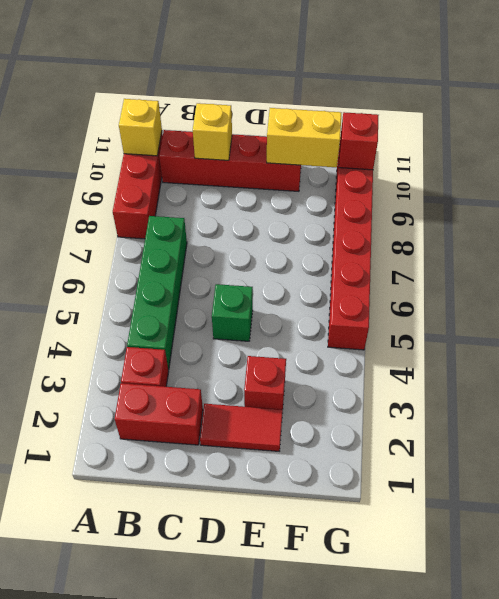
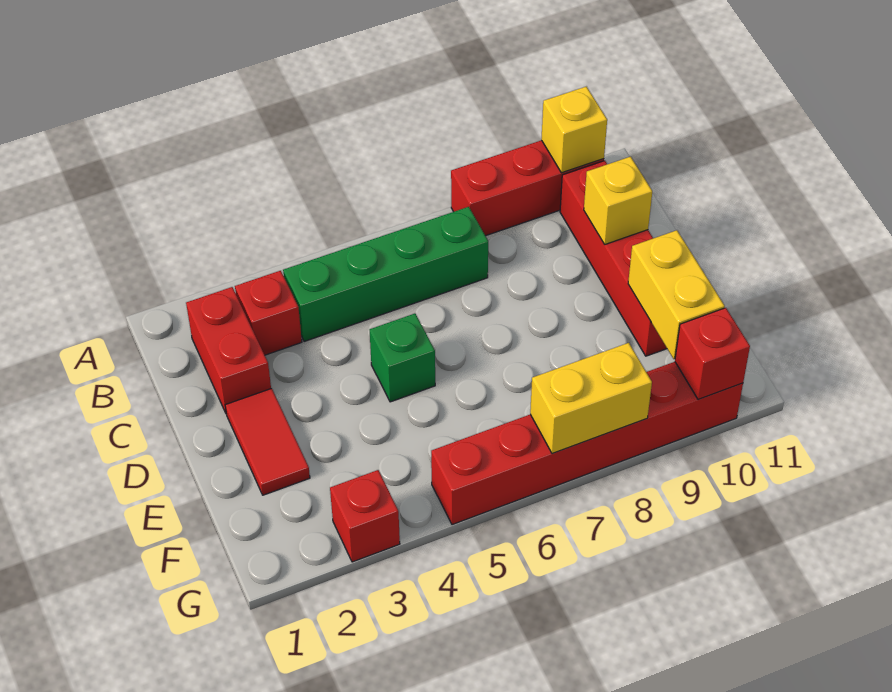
red brick E3 level 1 -> red brick G3 level 1
none -> yellow brick G7:G8 level 2

